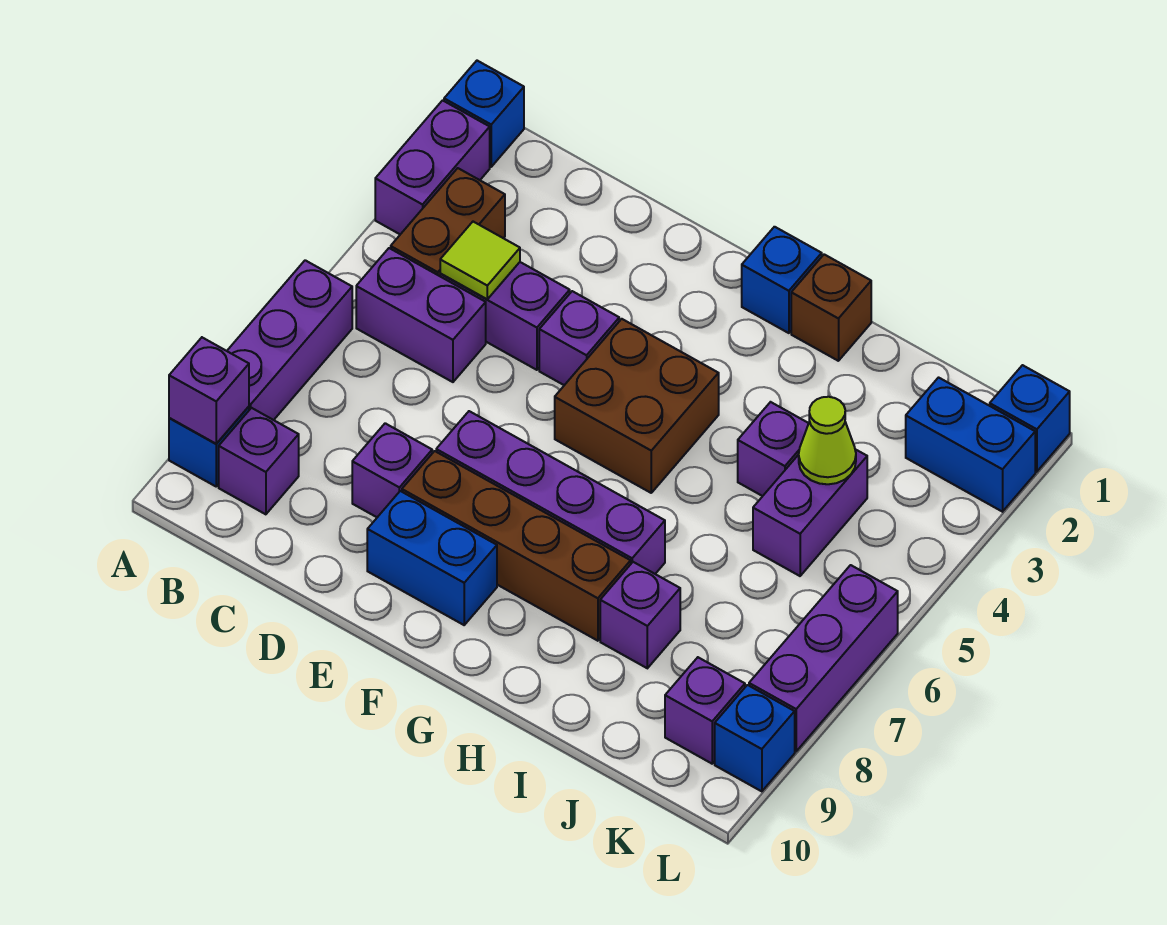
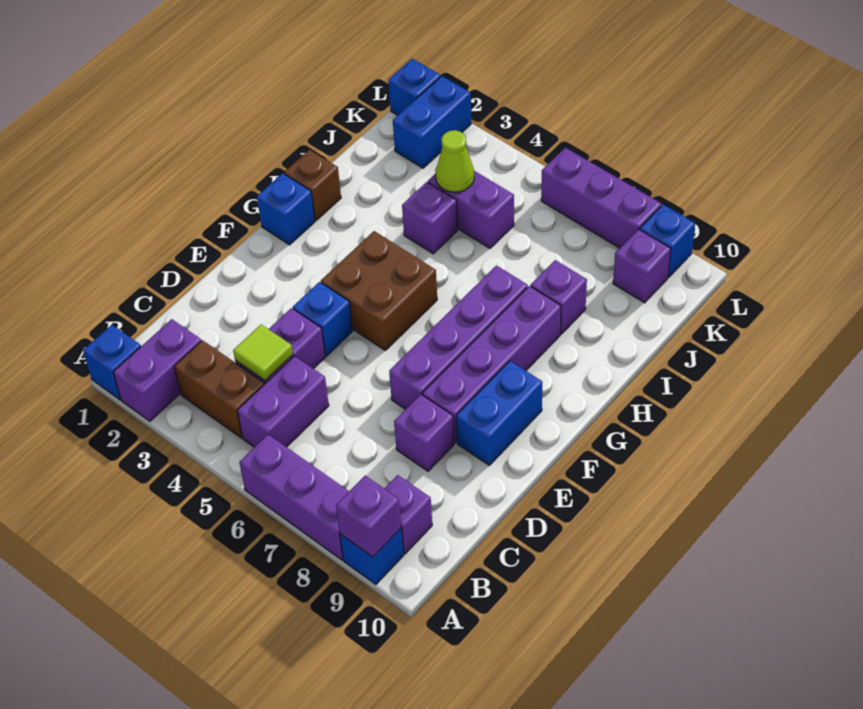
purple brick A2:A3 level 1 -> purple brick A2:B2 level 1
purple brick E4 level 1 -> blue brick E4 level 1
brown brick E8:H8 level 1 -> purple brick E8:H8 level 1

